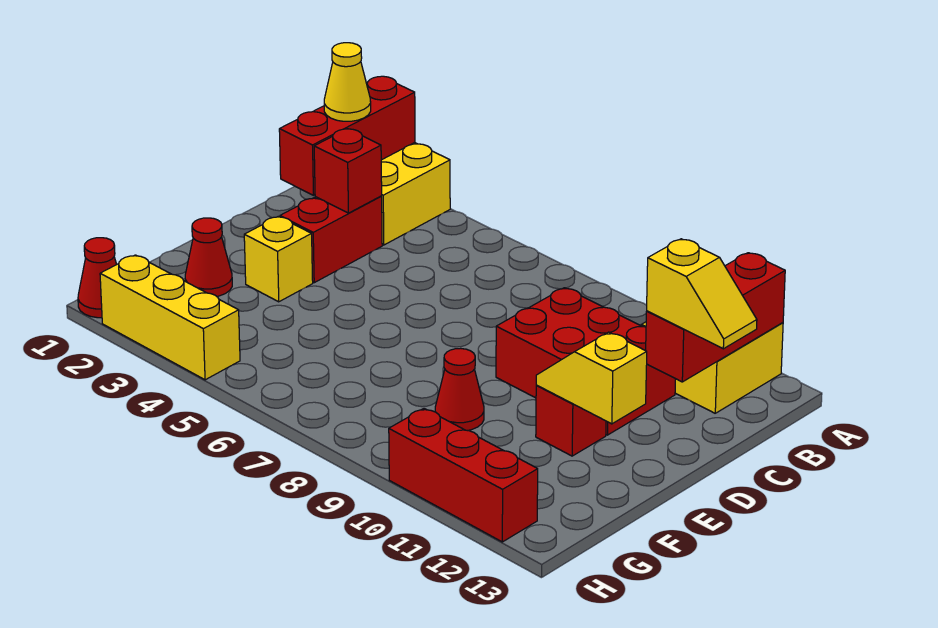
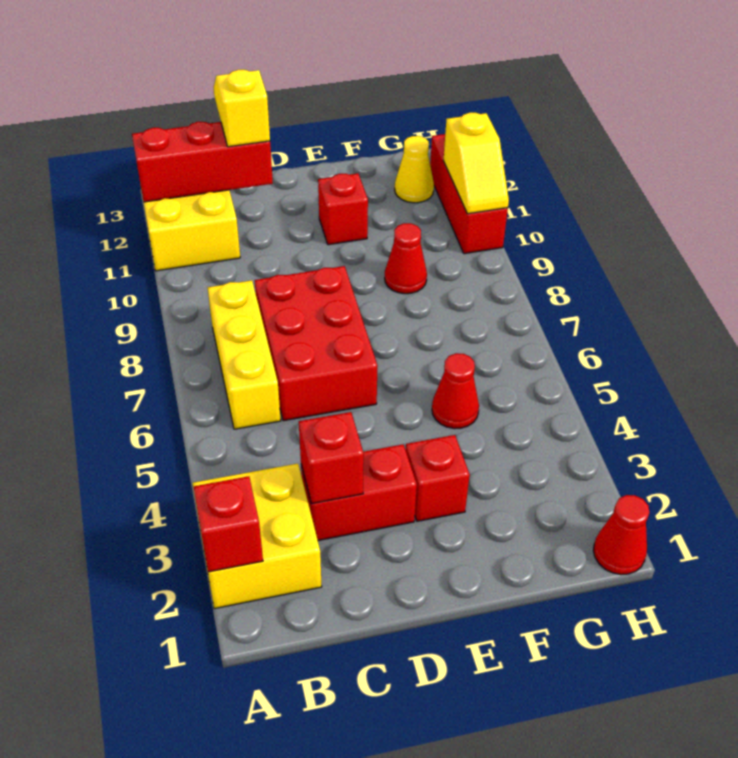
red brick A2:C2 level 2 -> red brick A2 level 2
yellow cone B2 level 3 -> yellow cone G12 level 1
red brick C9:D11 level 1 -> red brick C6:D8 level 1
yellow brick E3 level 1 -> red brick E3 level 1
yellow slope E11:E12 level 2 top 12 -> yellow slope H10:H11 level 2 top 11
red cone F2 level 1 -> red cone F5 level 1
yellow brick H2:H4 level 1 -> yellow brick B6:B8 level 1

